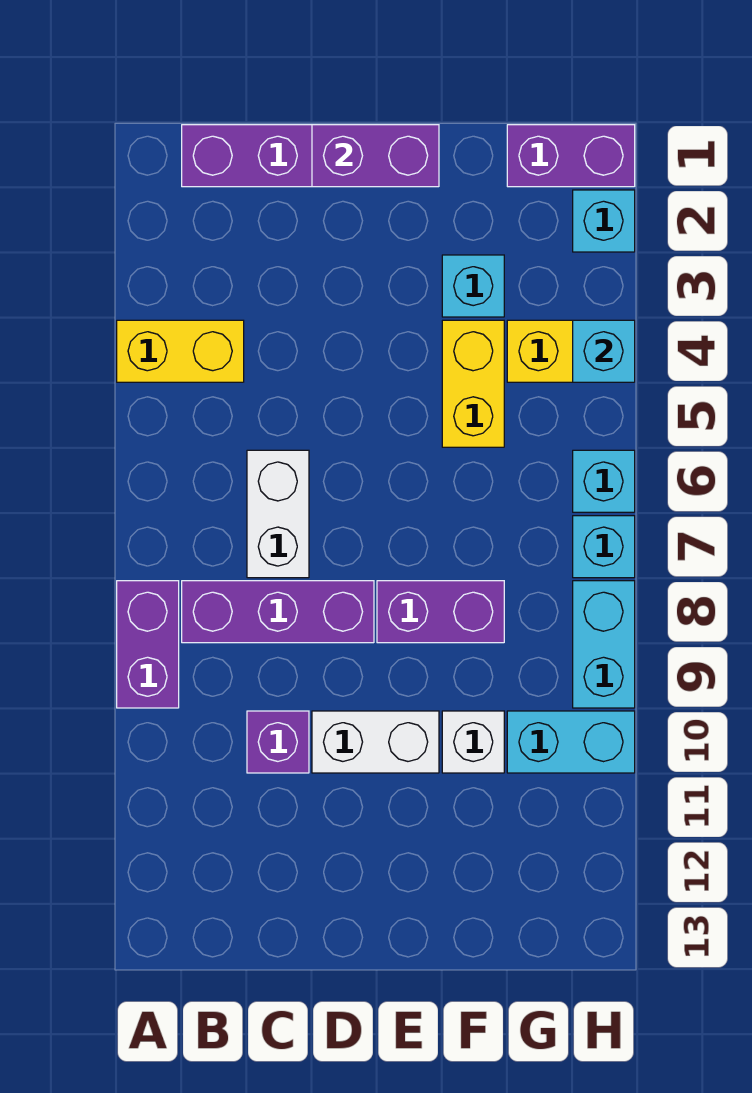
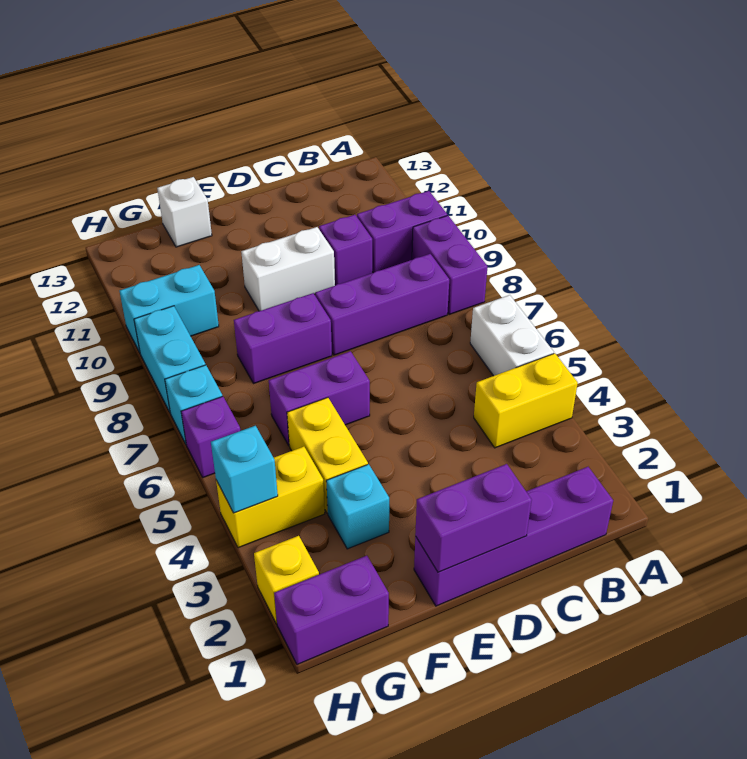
none -> purple brick A10:B10 level 1
white brick C6:C7 level 1 -> white brick A5:A6 level 1
none -> purple brick E6:F6 level 1
white brick F10 level 1 -> white brick F13 level 1
cyan brick H2 level 1 -> yellow brick H2 level 1
cyan brick H6 level 1 -> purple brick H6 level 1

